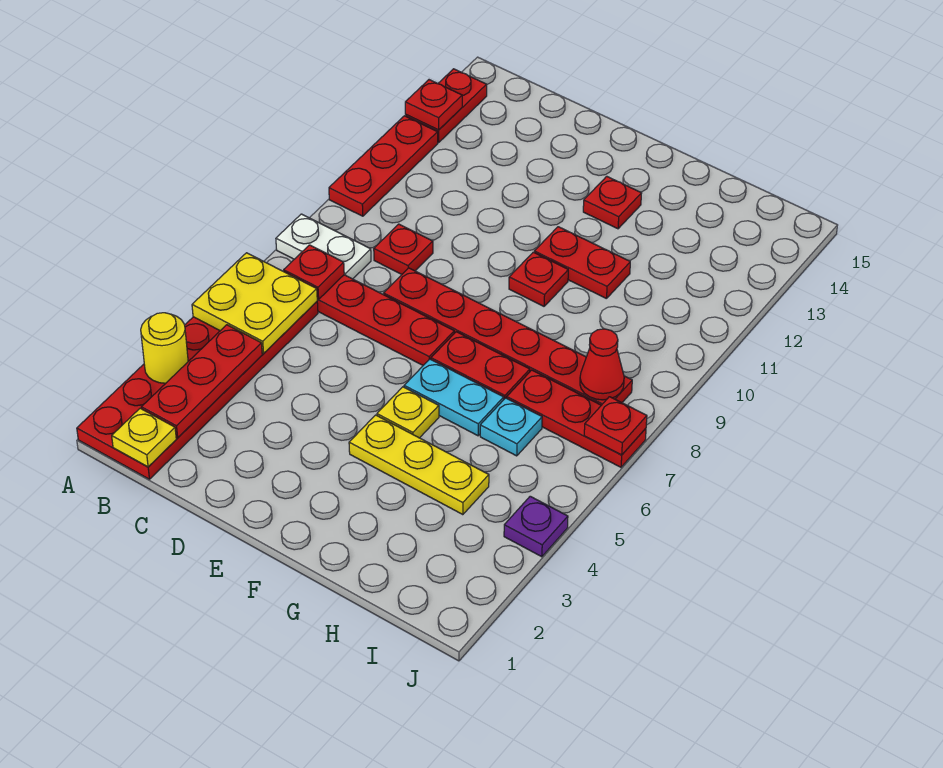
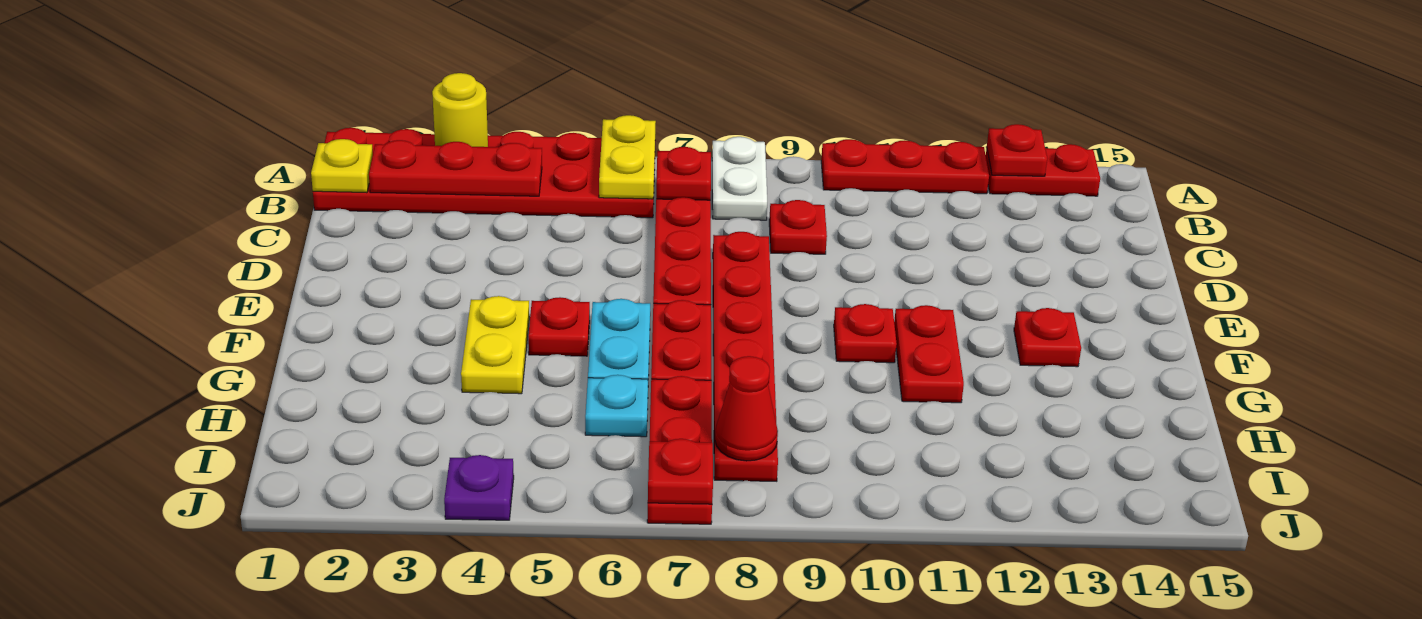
yellow plate A5:B6 level 2 -> yellow plate A6:B6 level 2
yellow plate F4:H4 level 1 -> yellow plate F4:G4 level 1
yellow plate F5 level 1 -> red plate F5 level 1

